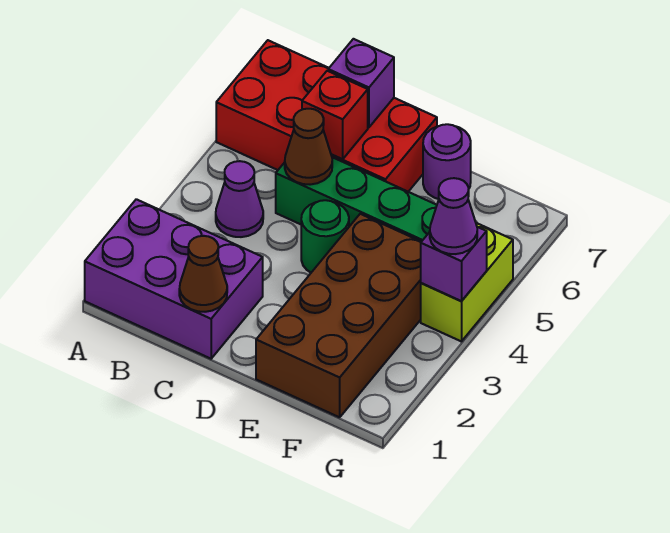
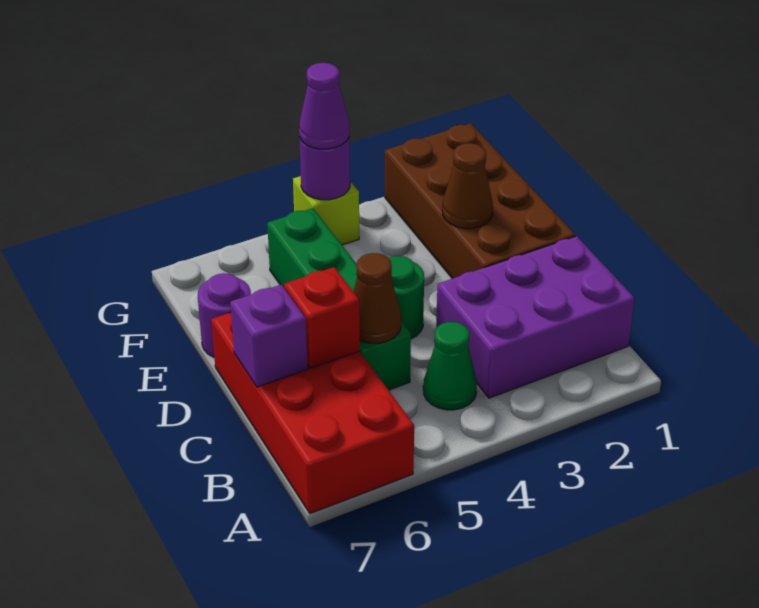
purple brick A1:C2 level 1 -> purple brick B1:C3 level 1
purple cone B4 level 1 -> green cone B4 level 1
brown cone C1 level 2 -> brown cone E2 level 2
brown brick E1:F4 level 1 -> brown brick D1:G2 level 1
lime brick G4:G5 level 1 -> lime brick G4 level 1
purple brick G4 level 2 -> purple round brick G4 level 2

